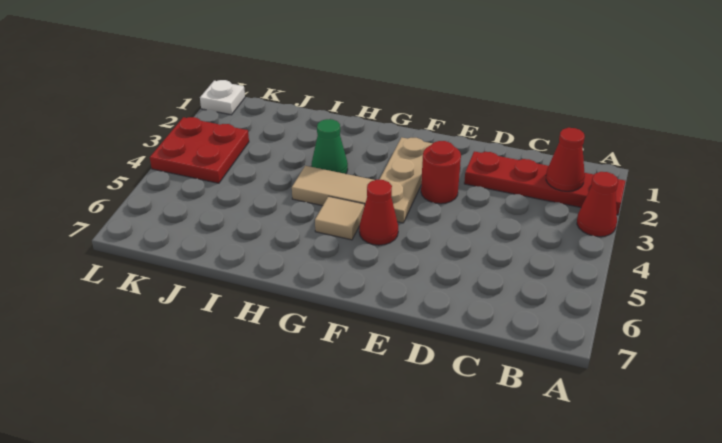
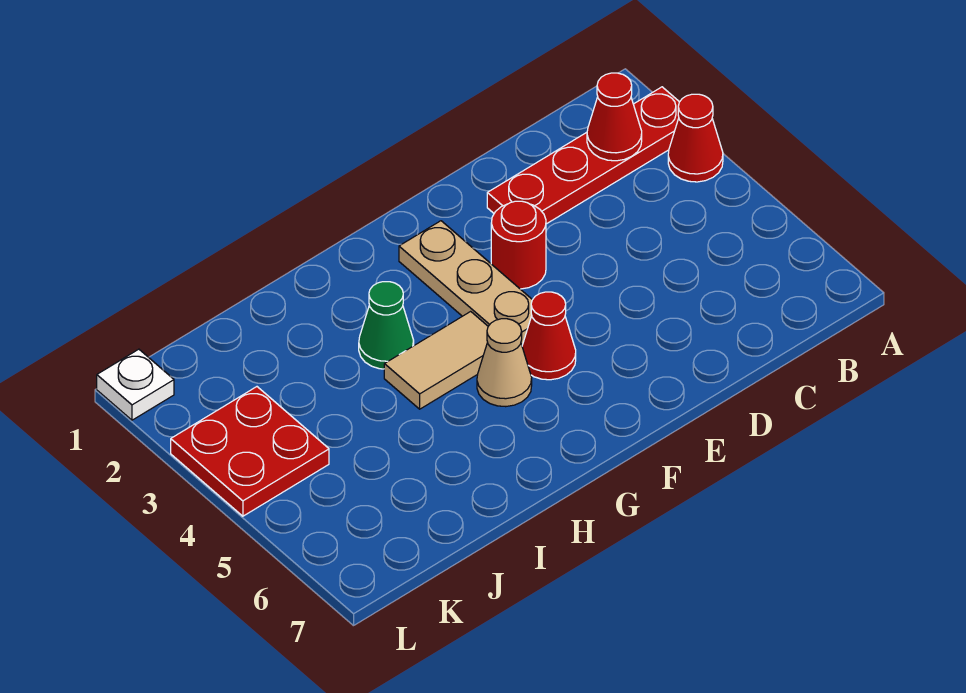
tan tile G5 level 1 -> tan cone G5 level 1

